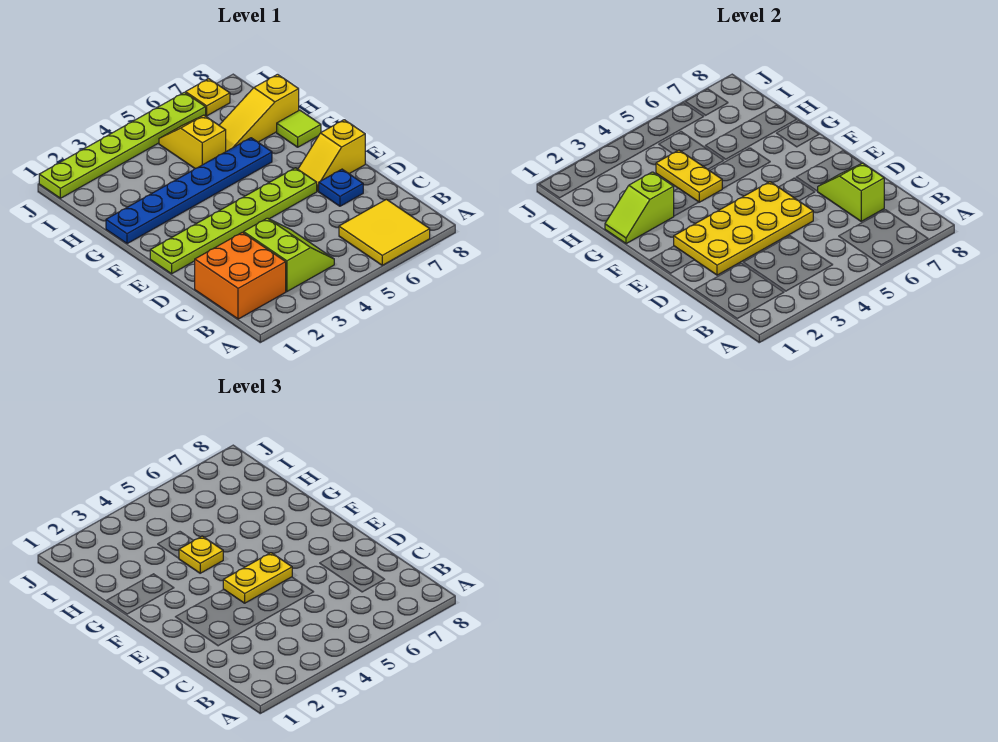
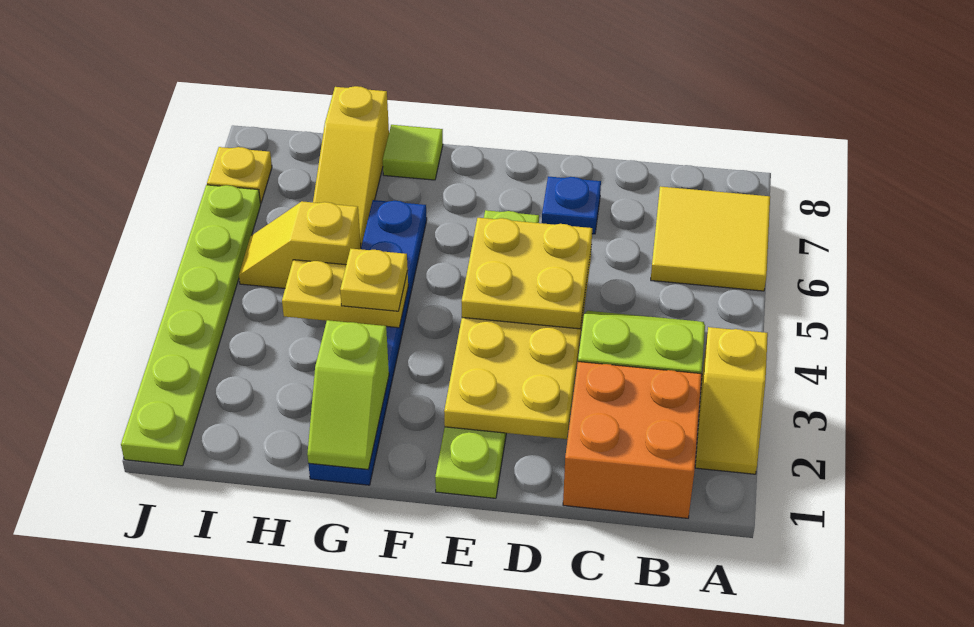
lime slope C7:D7 level 2 top C -> none
yellow plate E4:E5 level 3 -> yellow plate D4:E5 level 3
yellow slope E7:E8 level 1 top 8 -> yellow slope A2:A3 level 1 top 3

